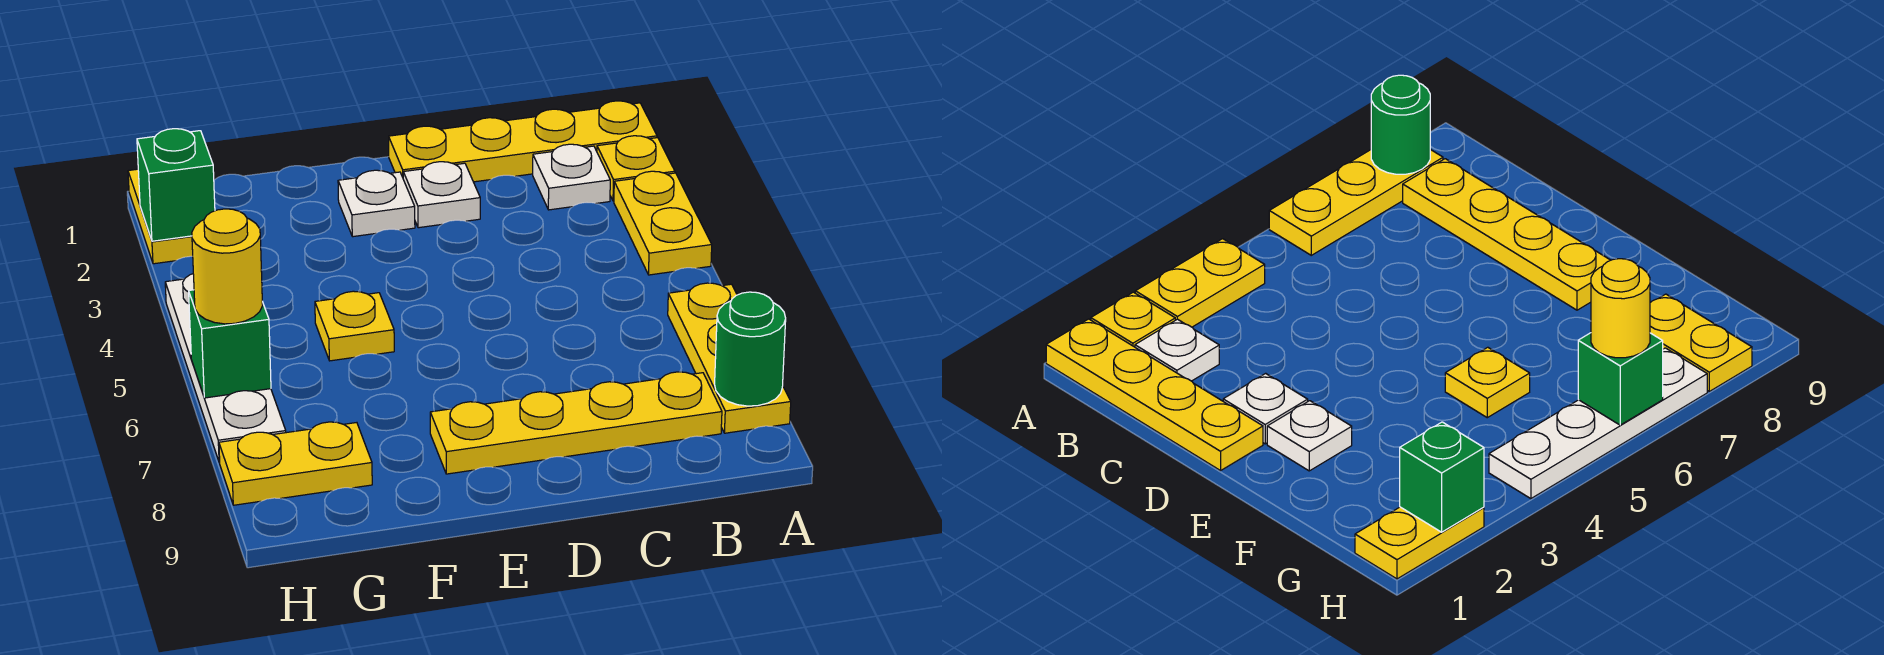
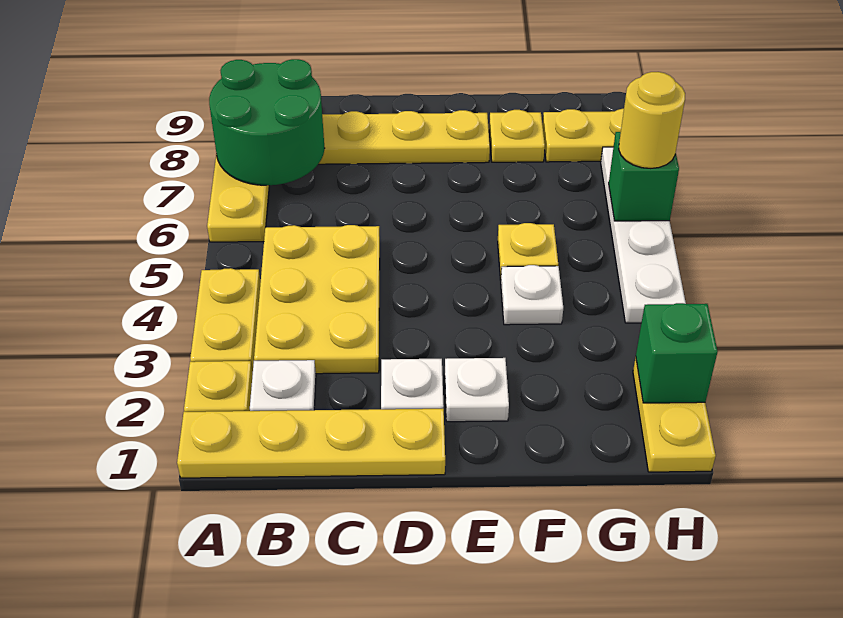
green round brick A8 level 2 -> green round brick A7:B8 level 2
none -> yellow plate B3:C5 level 1
none -> white plate F4 level 1
none -> yellow plate F8 level 1

